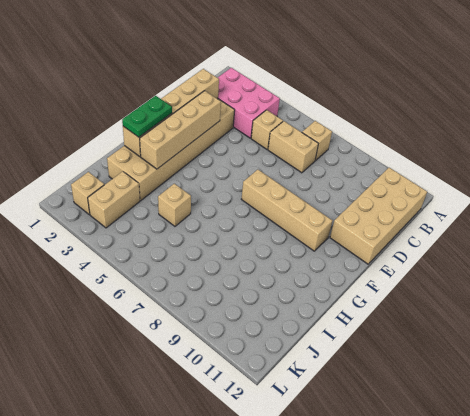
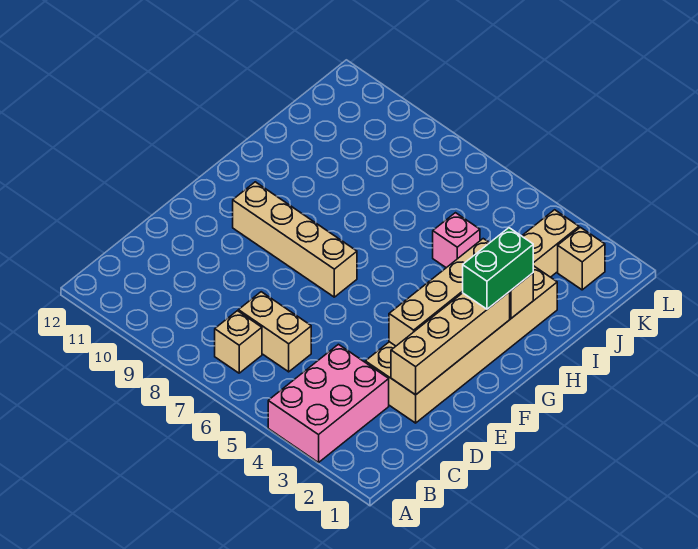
pink brick B2:C4 level 1 -> pink brick A3:C4 level 1
tan brick B11:E12 level 1 -> none
tan brick C5 level 1 -> none
green plate G2:H2 level 3 -> green brick G2:H2 level 3
tan brick I5 level 1 -> pink brick I5 level 1

